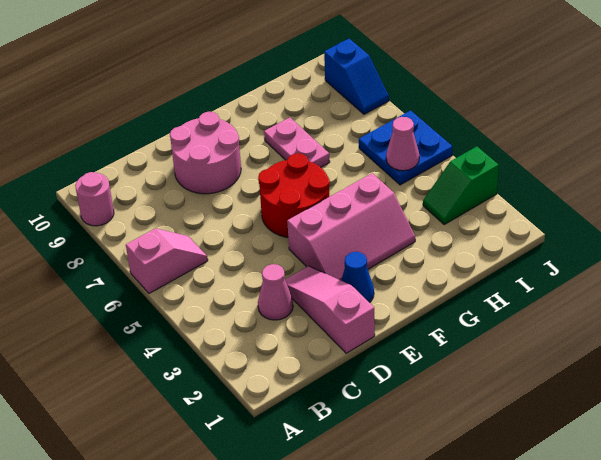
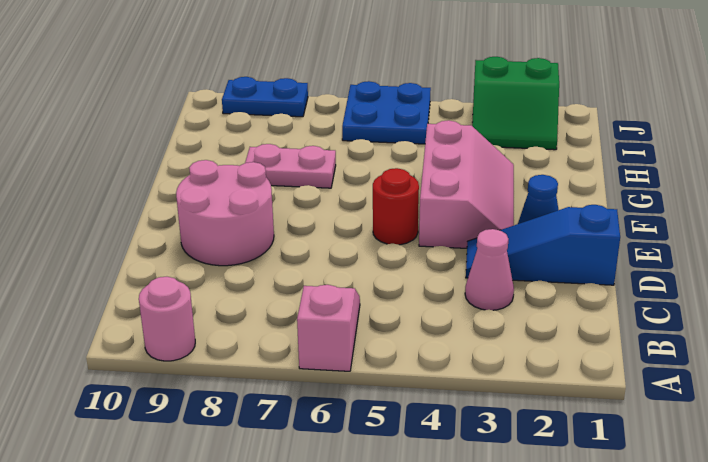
pink slope D1:D3 level 1 top 1 -> blue slope D1:D3 level 1 top 1
red round brick E5:F6 level 1 -> red round brick E5 level 1
green slope I3:J3 level 1 top J -> green slope I2:J3 level 1 top J
pink cone I5 level 2 -> none
blue slope J8:J9 level 1 top 9 -> blue plate J8:J9 level 1

